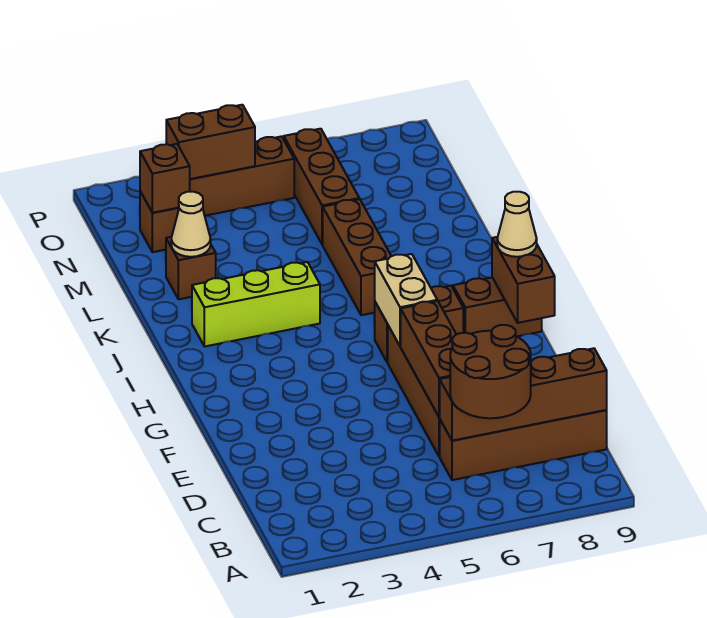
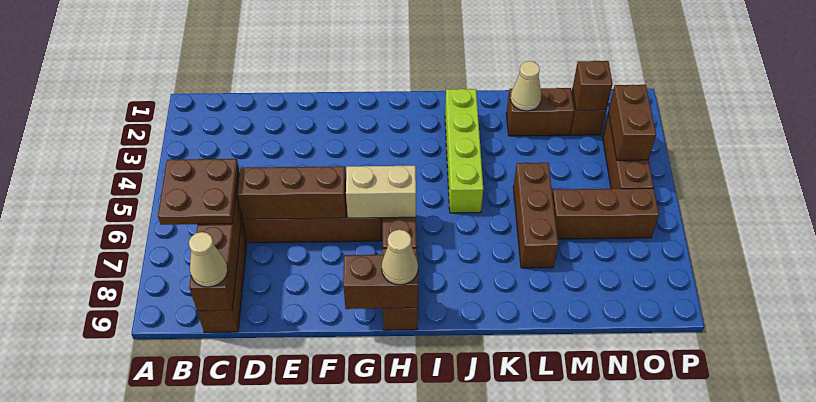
brown round brick B6:C7 level 3 -> brown plate B6:C7 level 3
none -> tan cone C9 level 3
lime brick J2:J4 level 1 -> lime brick J2:J5 level 1
brown brick J6:L6 level 1 -> brown brick L5:L7 level 1
brown brick L2 level 1 -> brown brick L2:M2 level 1

